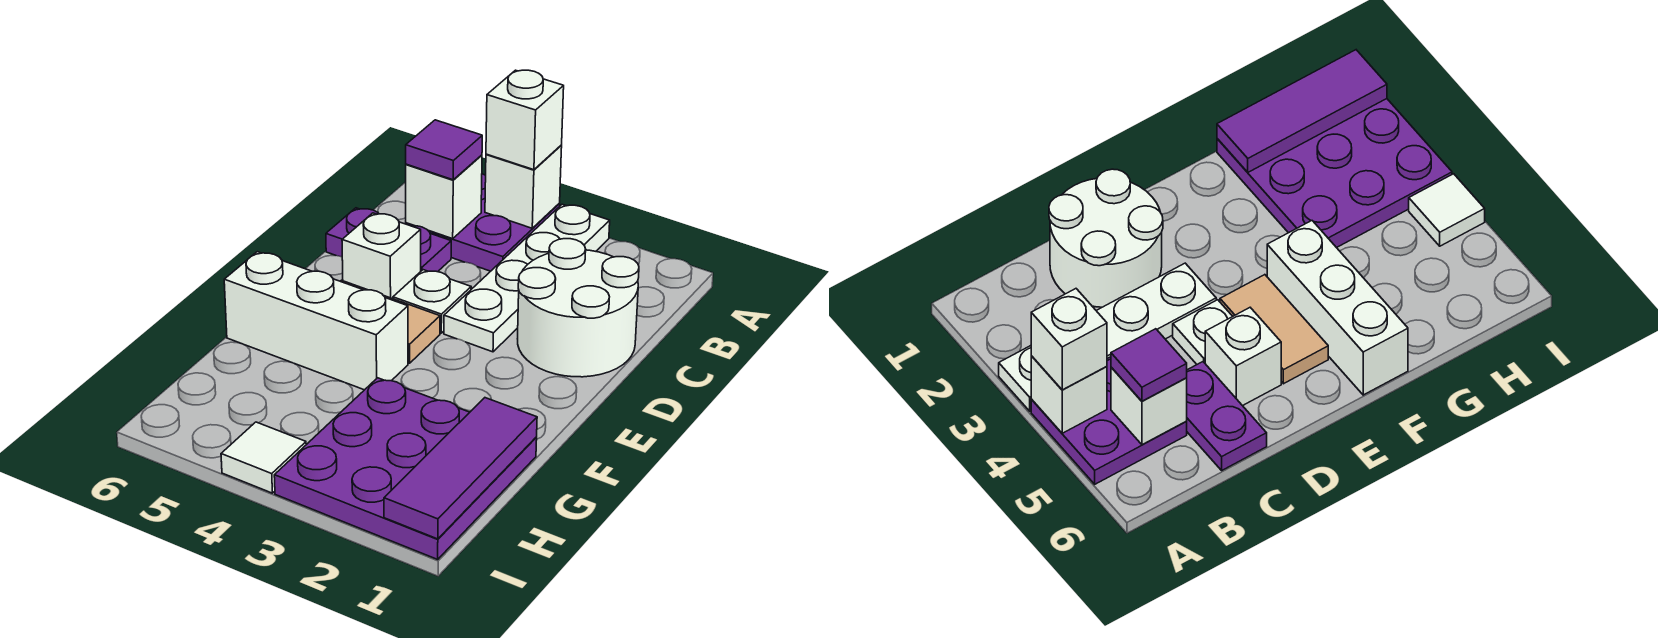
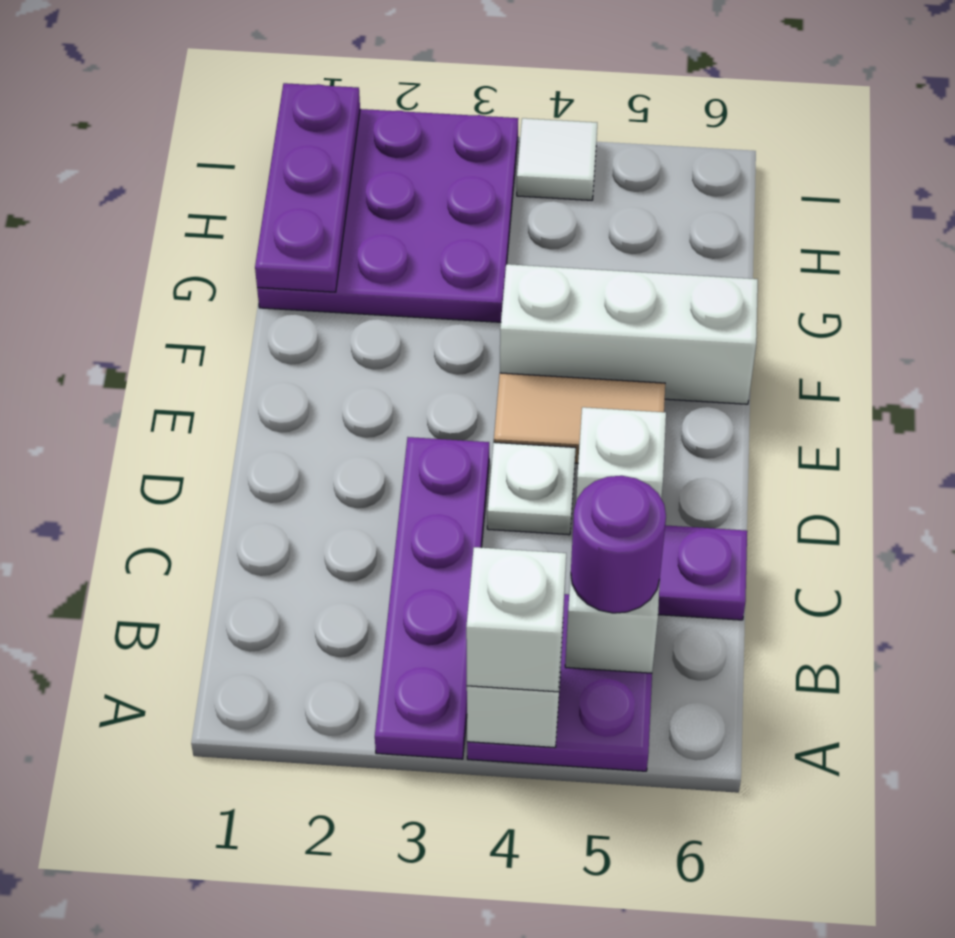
white plate A3:D3 level 1 -> purple plate A3:D3 level 1
purple tile B5 level 3 -> purple round brick B5 level 3
white round brick C1:D2 level 1 -> none
purple tile G1:I1 level 2 -> purple plate G1:I1 level 2

